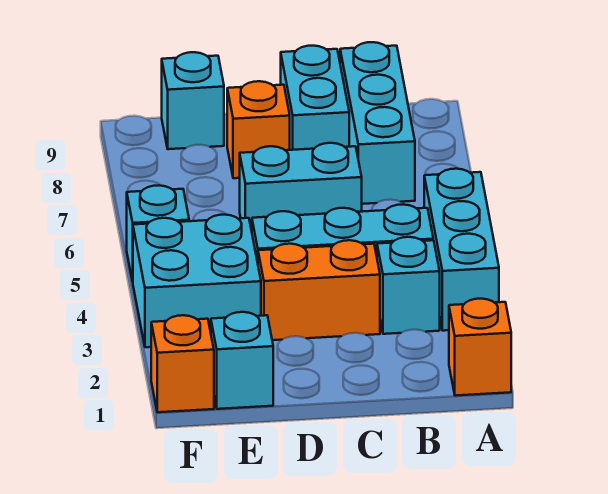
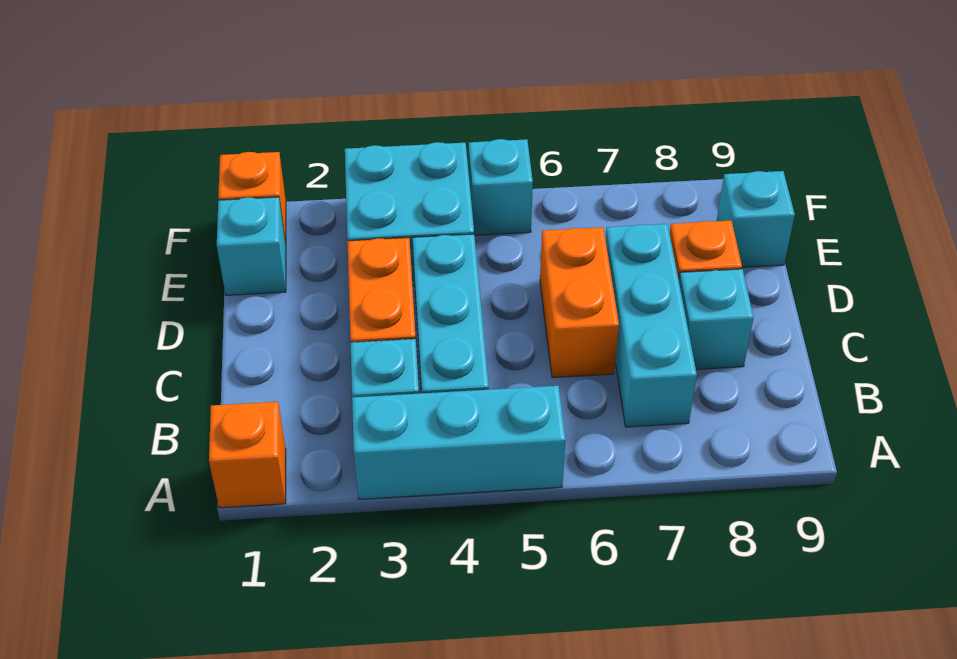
cyan brick B7:B9 level 1 -> cyan brick B7:D7 level 1
cyan brick C6:D6 level 1 -> orange brick C6:D6 level 1
cyan brick C8:C9 level 1 -> cyan brick C8 level 1

